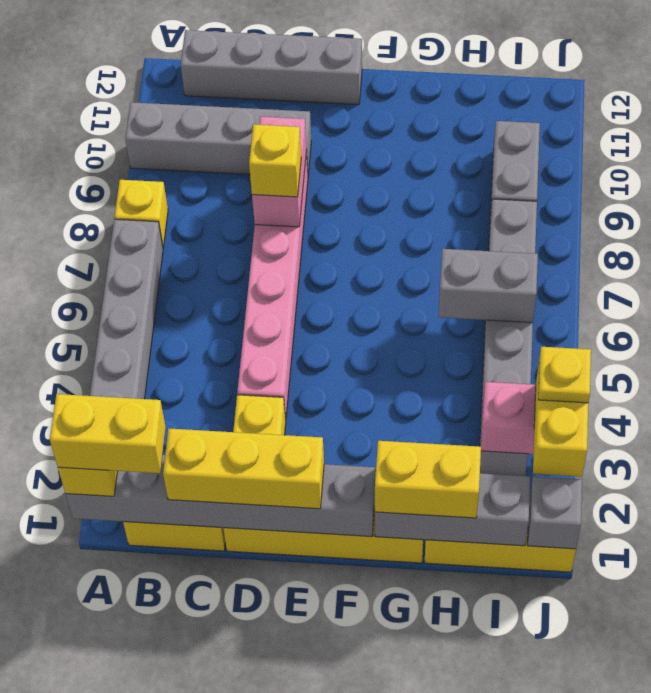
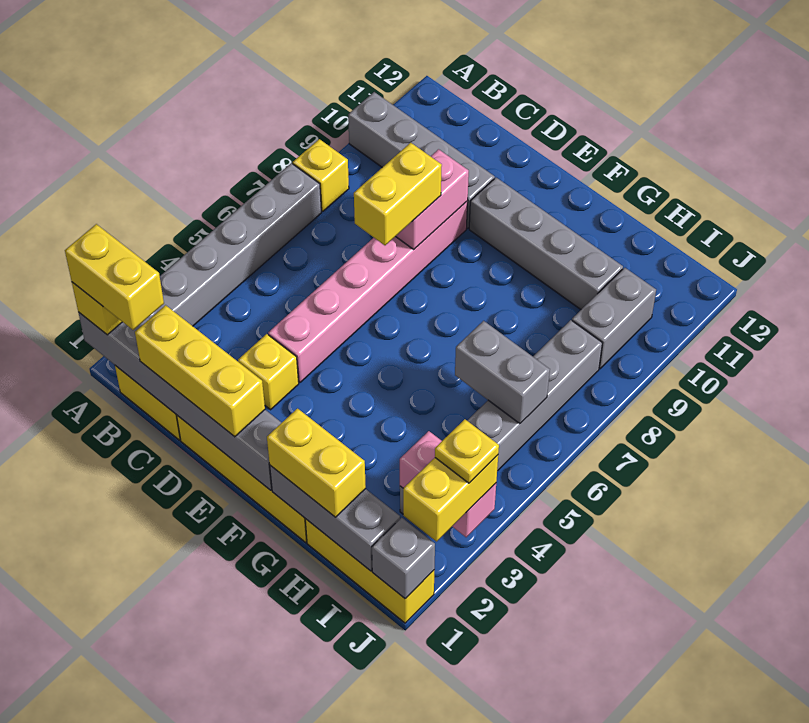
grey brick B12:E12 level 1 -> grey brick E10:H10 level 1
yellow brick D8 level 3 -> yellow brick D7:D8 level 3

